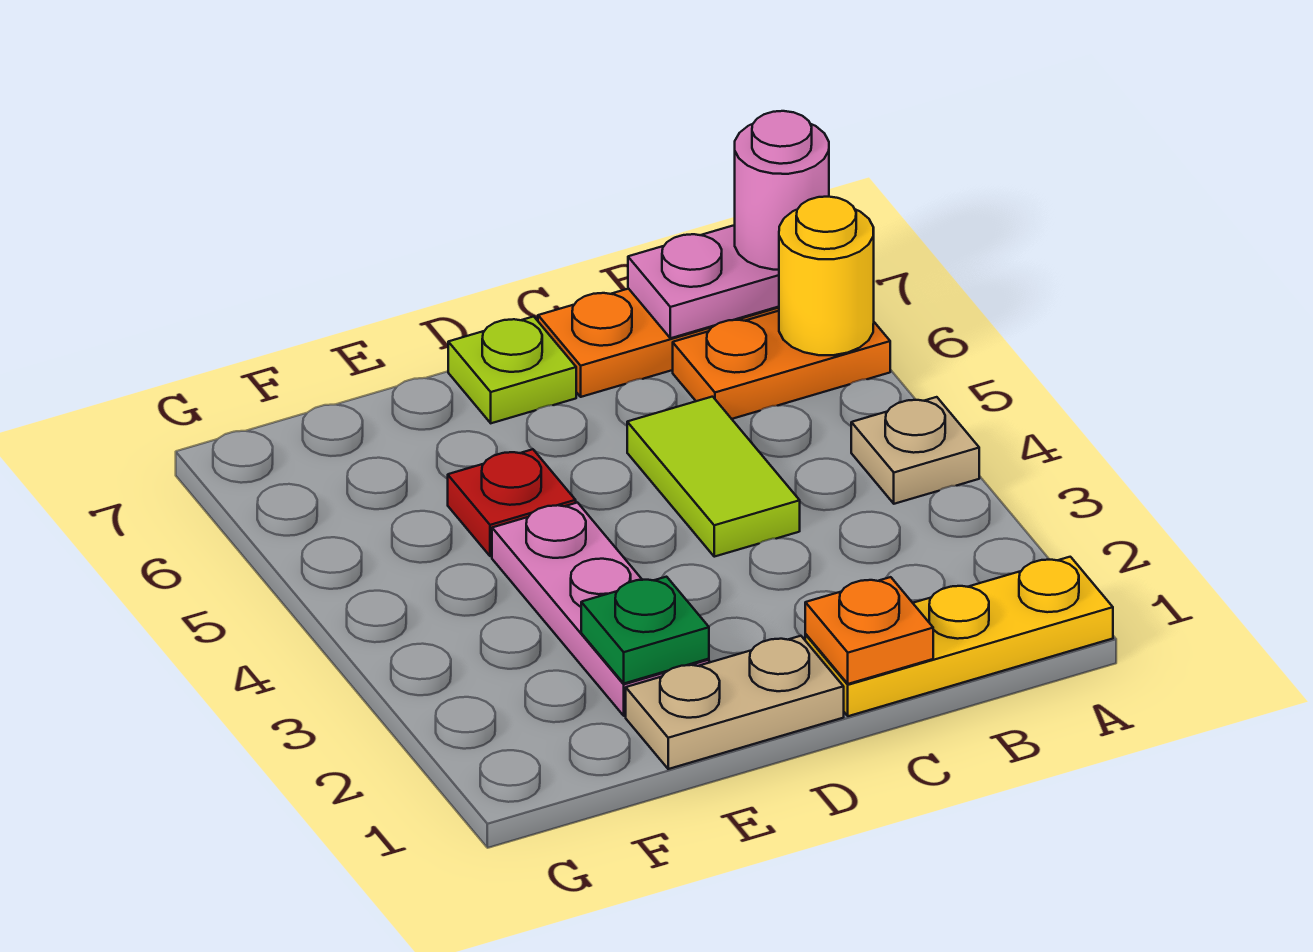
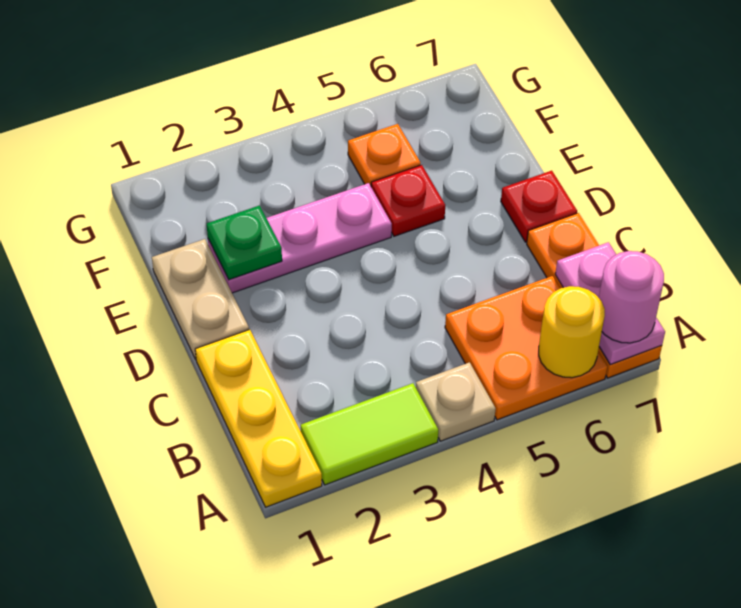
orange plate A6:B6 level 1 -> orange plate A5:B6 level 1
orange plate C1 level 2 -> orange plate F5 level 1
lime tile C4:C5 level 1 -> lime tile A2:A3 level 1
lime plate D7 level 1 -> red plate D7 level 1

